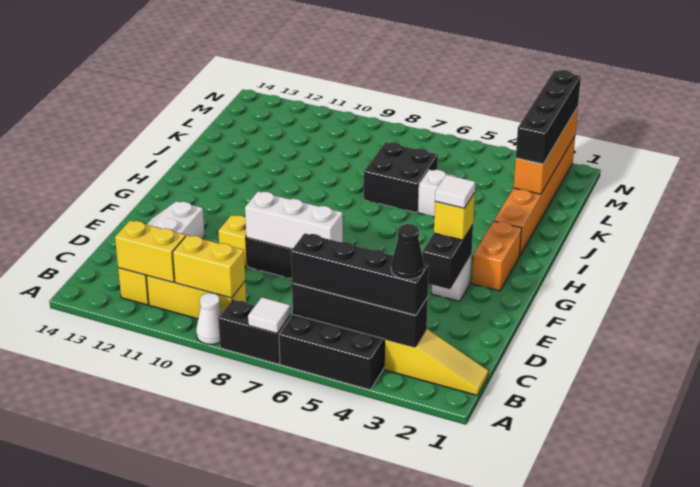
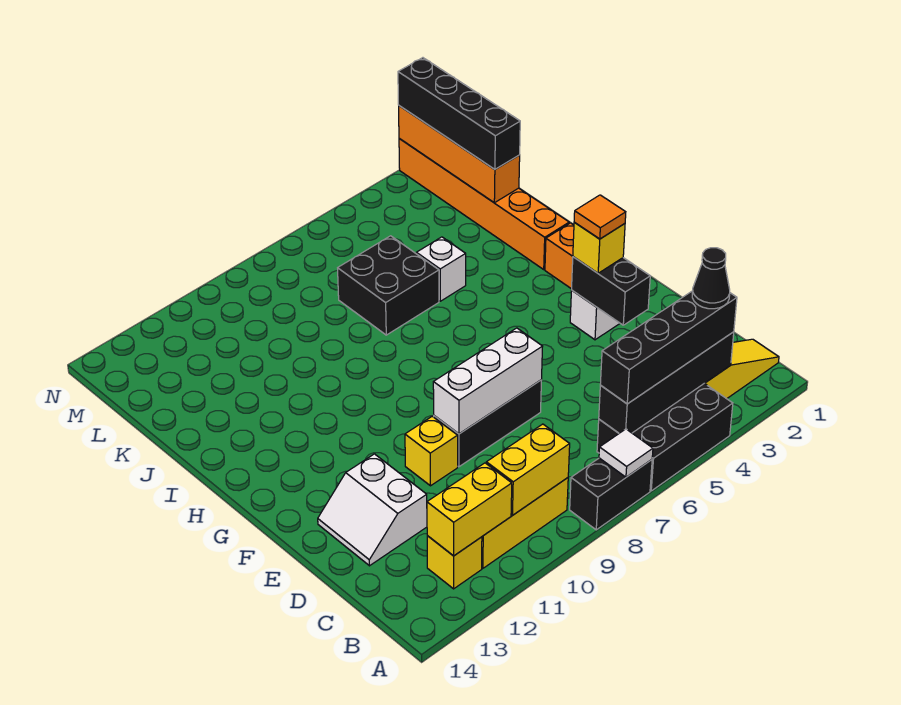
white cone A9 level 1 -> none
white tile F3 level 4 -> orange tile F3 level 4

